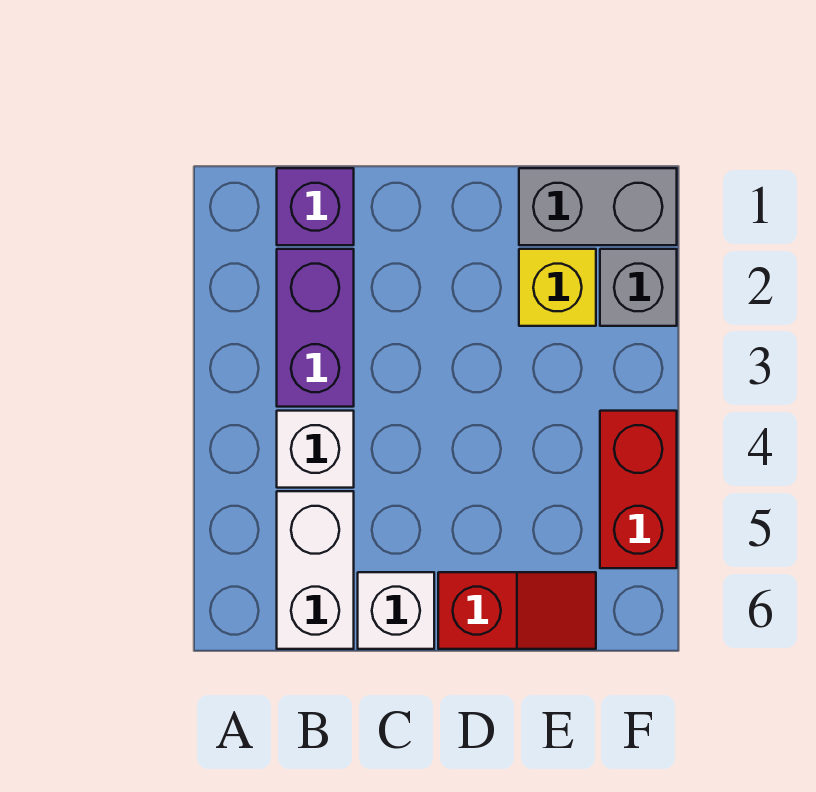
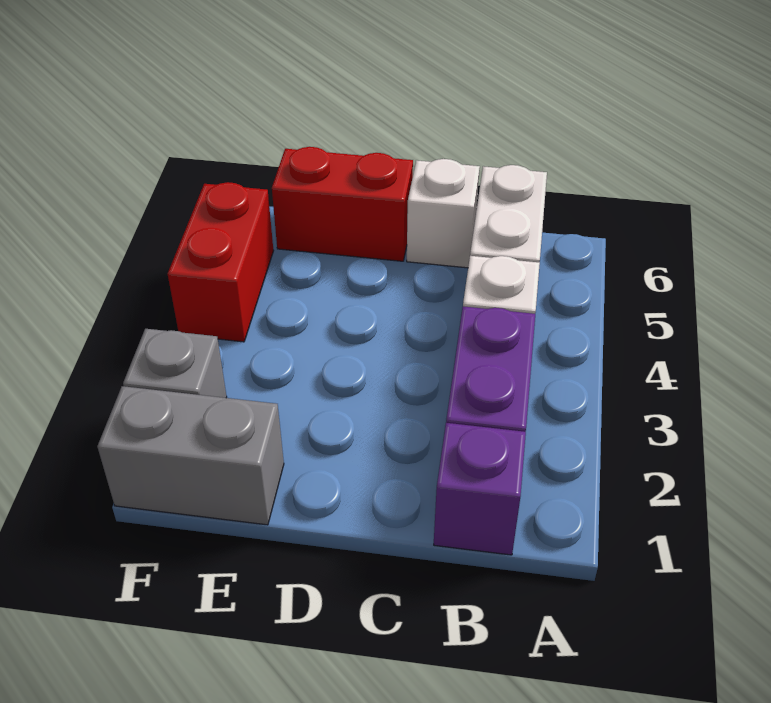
red slope D6:E6 level 1 top D -> red brick D6:E6 level 1
yellow brick E2 level 1 -> none

